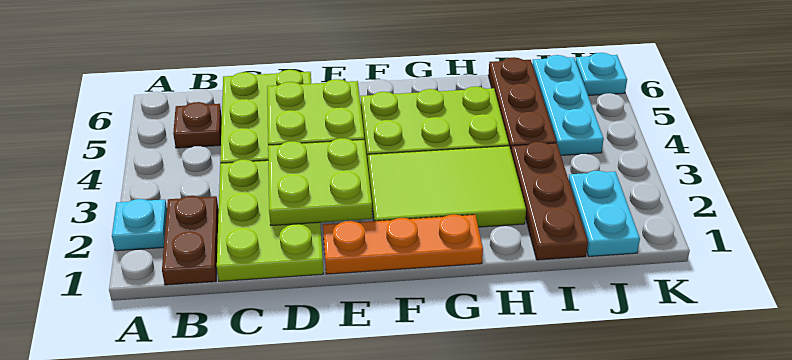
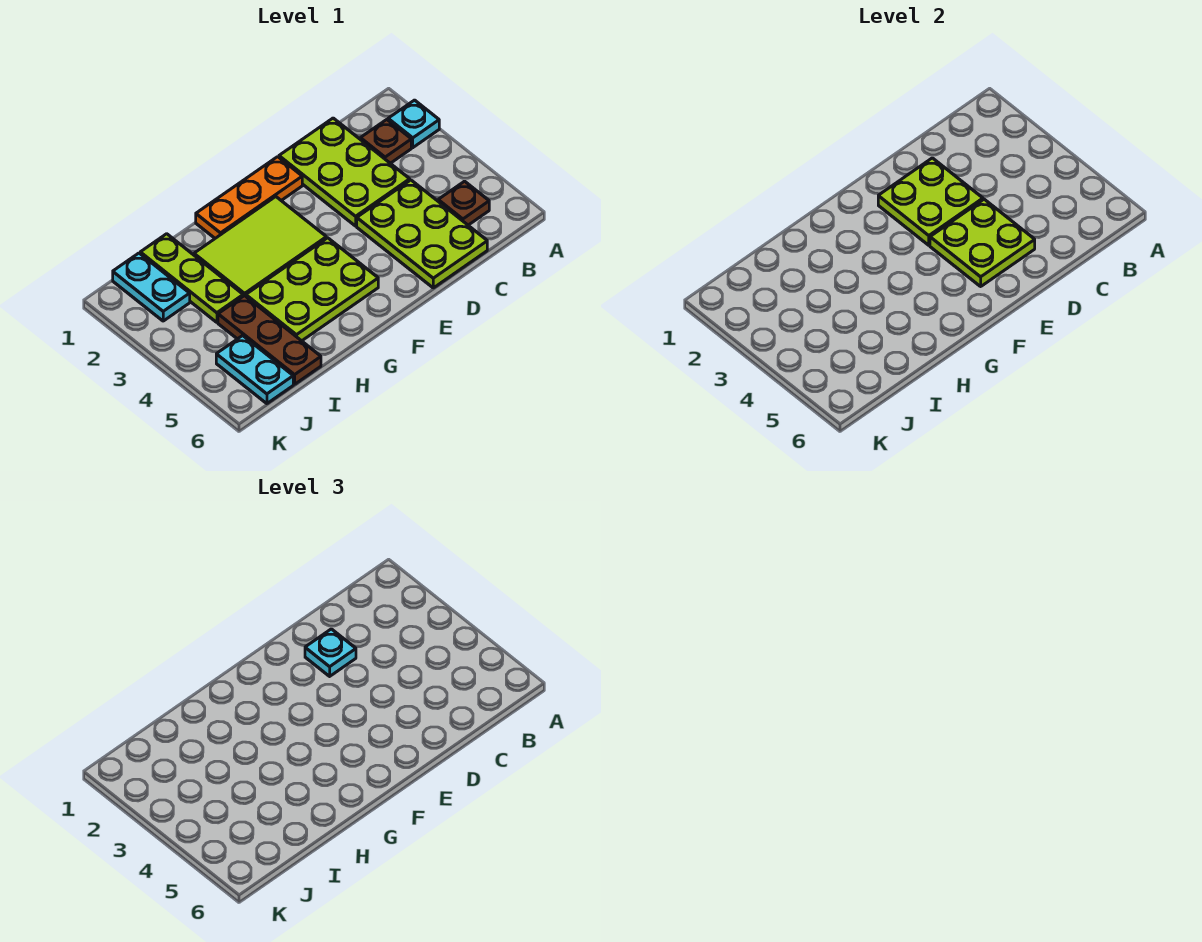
brown plate B1:B2 level 1 -> brown plate B2 level 1
brown plate I1:I3 level 1 -> lime plate I1:I3 level 1
cyan plate J4:J6 level 1 -> cyan plate J5:J6 level 1
cyan plate K6 level 1 -> cyan plate D2 level 3

